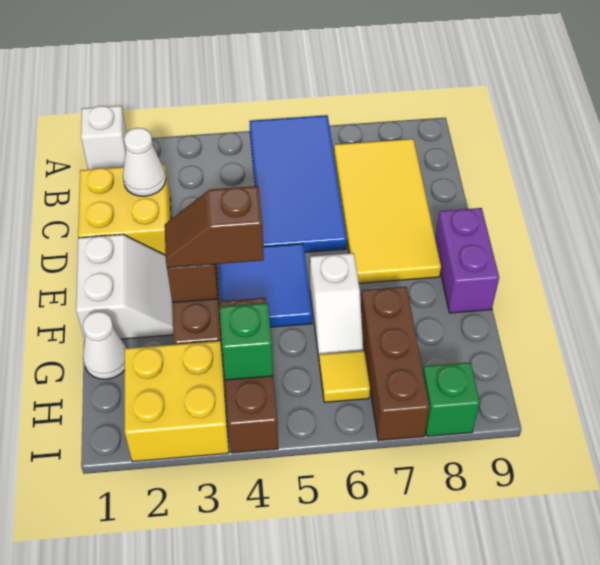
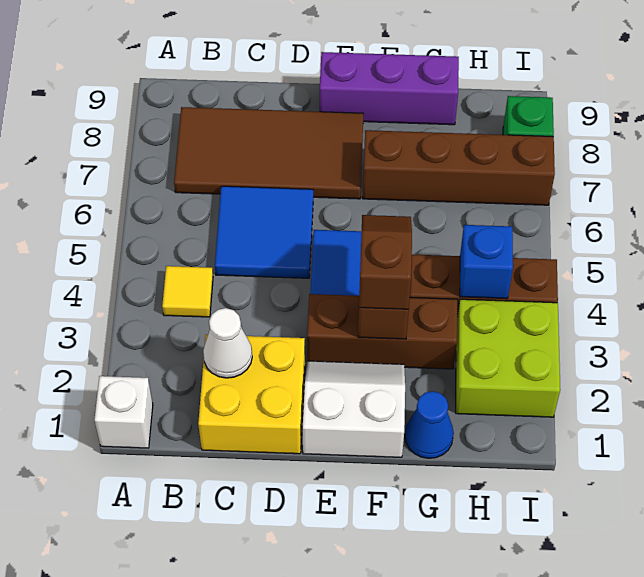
blue tile A5:D6 level 1 -> blue tile C5:D6 level 1
yellow tile B7:E8 level 1 -> brown tile B7:E8 level 1
purple brick E9:F9 level 1 -> purple brick E9:G9 level 1
brown slope F3:F4 level 3 top 4 -> brown slope F3:F4 level 3 top 3
white slope F6:G6 level 1 top F -> none
white cone G1 level 1 -> blue cone G1 level 1
brown brick G7:I7 level 1 -> brown brick F7:I7 level 1
yellow brick H2:I3 level 1 -> lime brick H2:I3 level 1
green brick H4 level 2 -> blue brick H4 level 2
yellow tile H6 level 1 -> yellow tile B4 level 1

